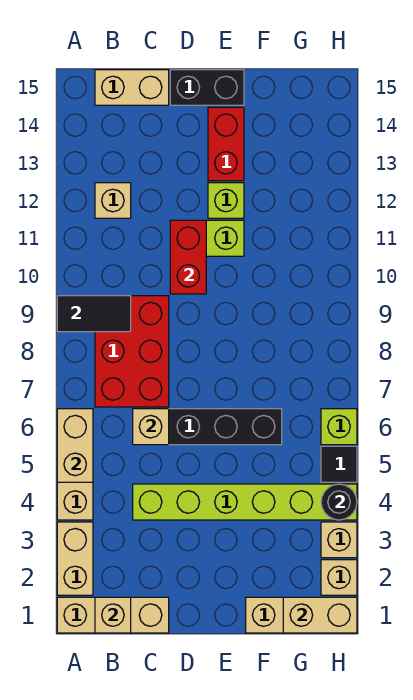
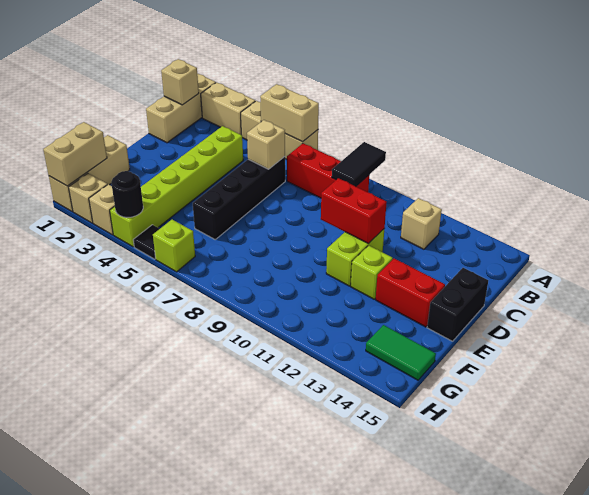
red brick B7:C9 level 1 -> red brick B7:B9 level 1
tan brick B15:C15 level 1 -> none
none -> green tile G14:G15 level 1

